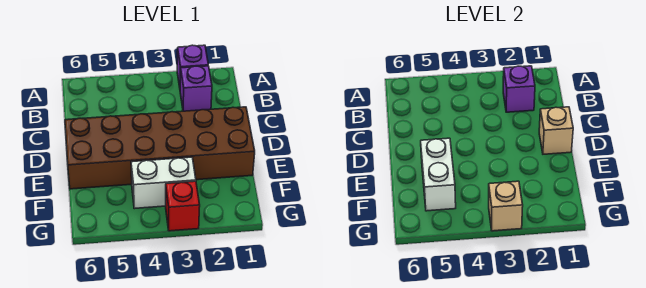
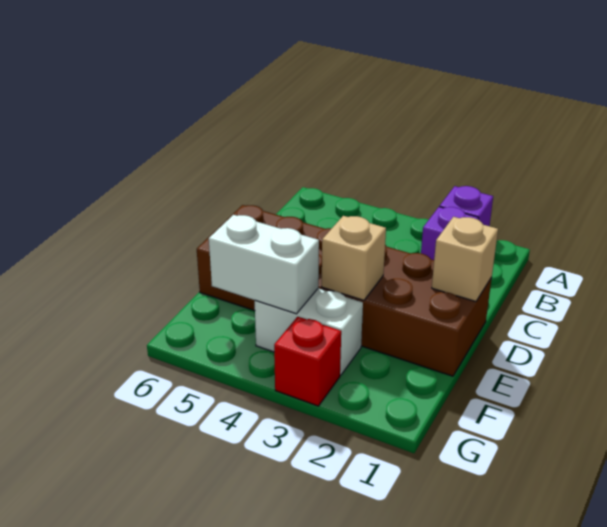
purple brick B2 level 2 -> none
white brick E5:F5 level 2 -> white brick F4:F5 level 2
tan brick G3 level 2 -> tan brick E3 level 2

